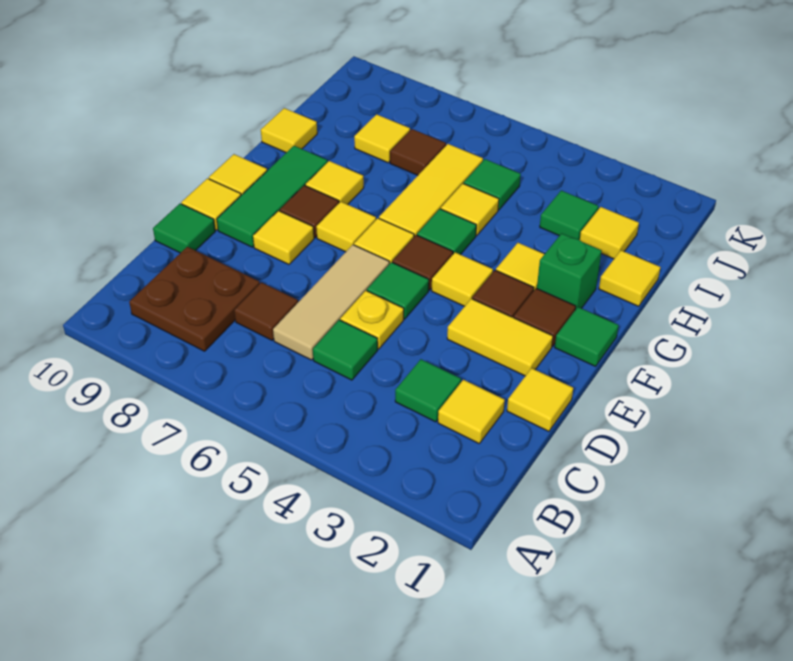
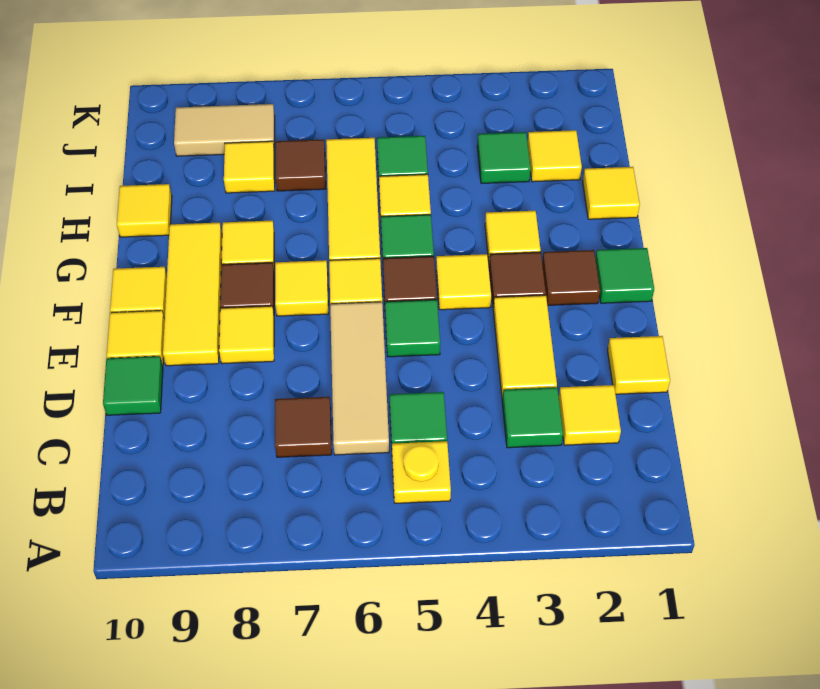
brown plate B8:C9 level 1 -> none
yellow plate D5 level 1 -> yellow plate B5 level 1
yellow tile E2:E3 level 1 -> yellow tile D3:E3 level 1
green tile E9:G9 level 1 -> yellow tile E9:G9 level 1
green brick G2 level 1 -> none
none -> tan tile J8:J9 level 1

